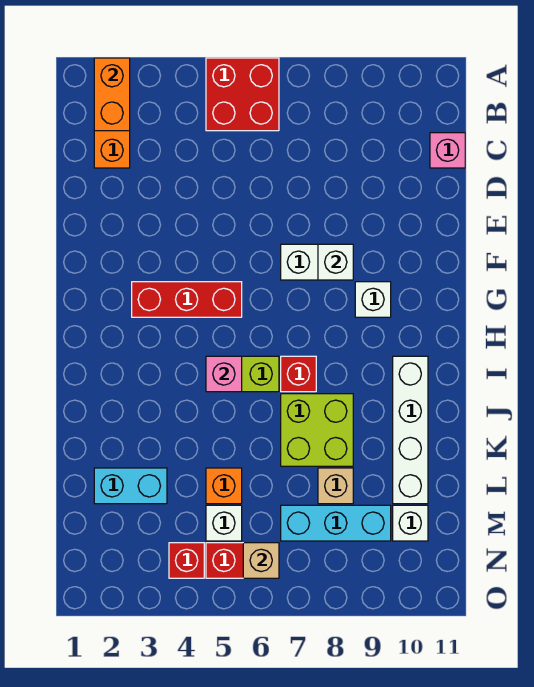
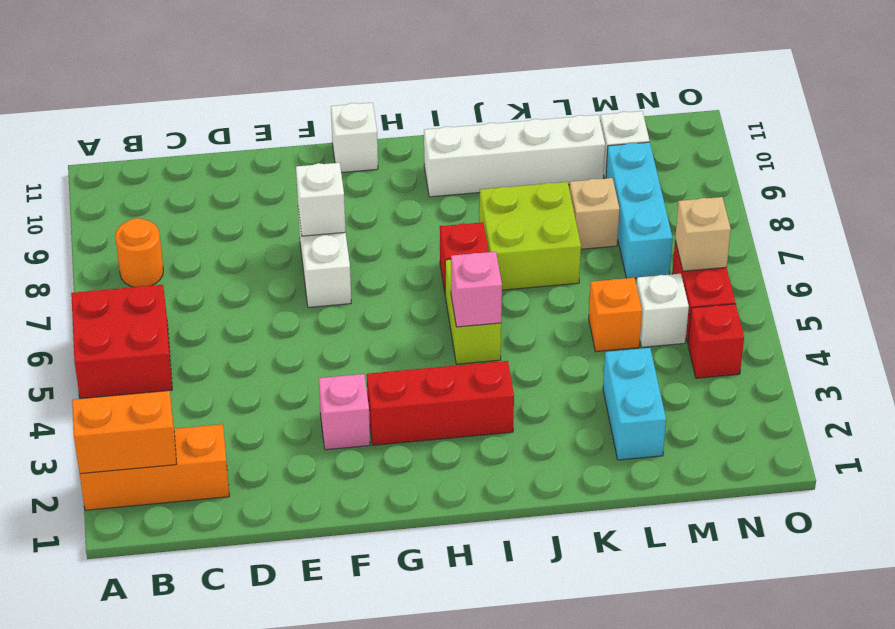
none -> orange round brick B8 level 1
pink brick C11 level 1 -> pink brick F3 level 1
red brick G3:G5 level 1 -> red brick G3:I3 level 1
white brick G9 level 1 -> white brick G11 level 1

